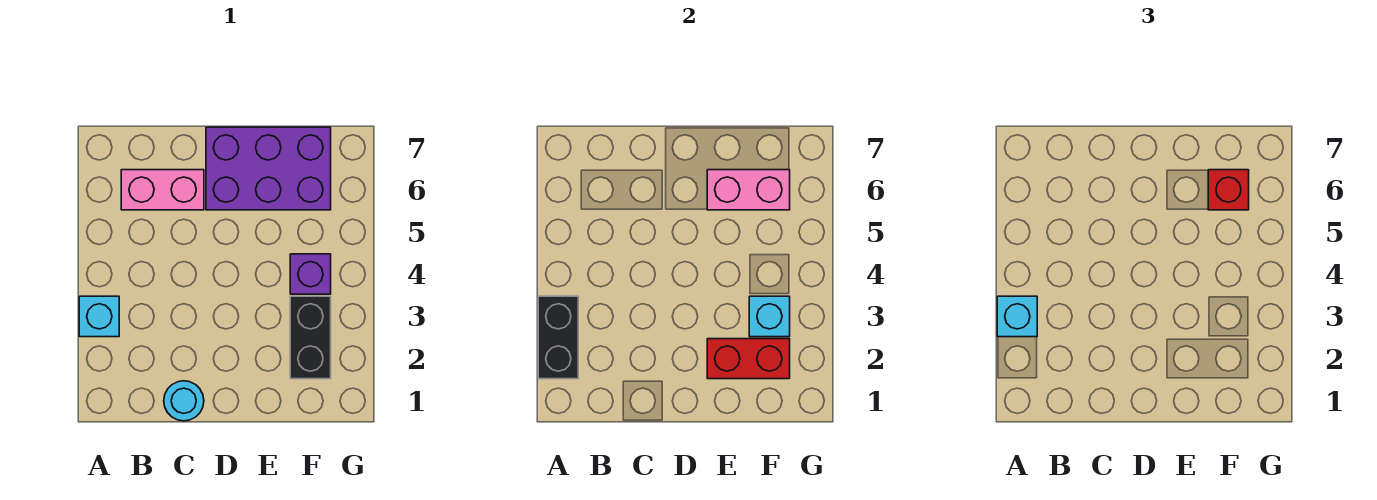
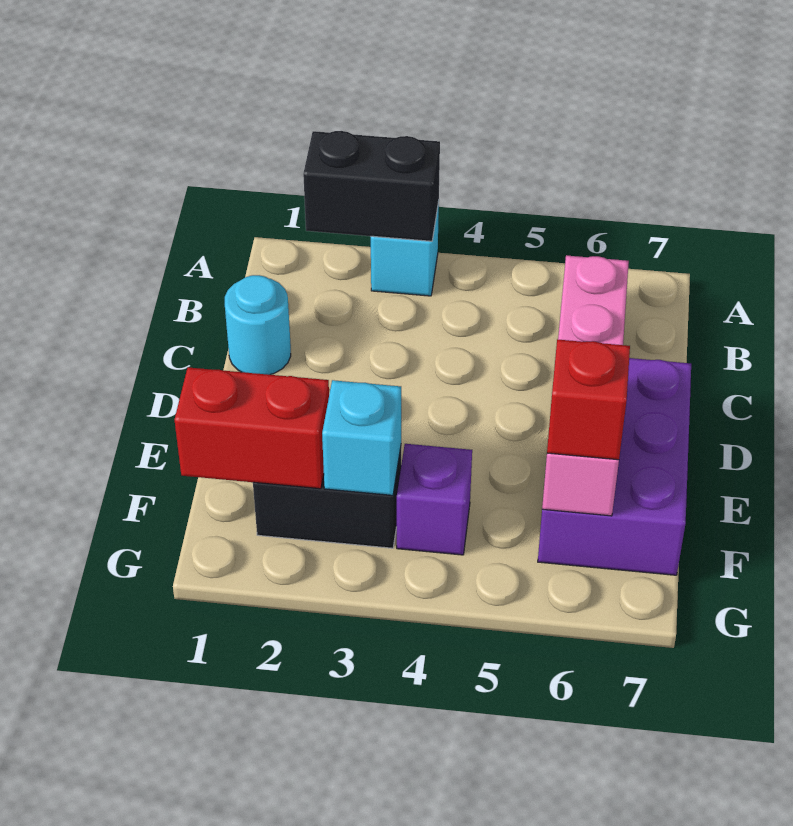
cyan brick A3 level 3 -> none
red brick E2:F2 level 2 -> red brick F1:F2 level 2

